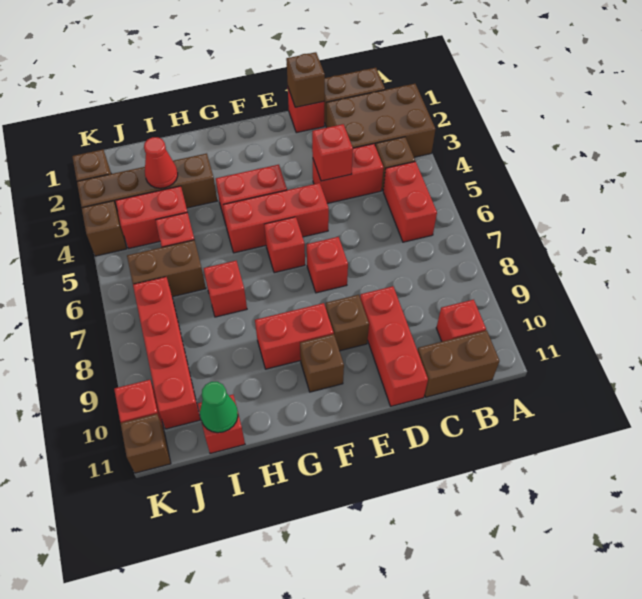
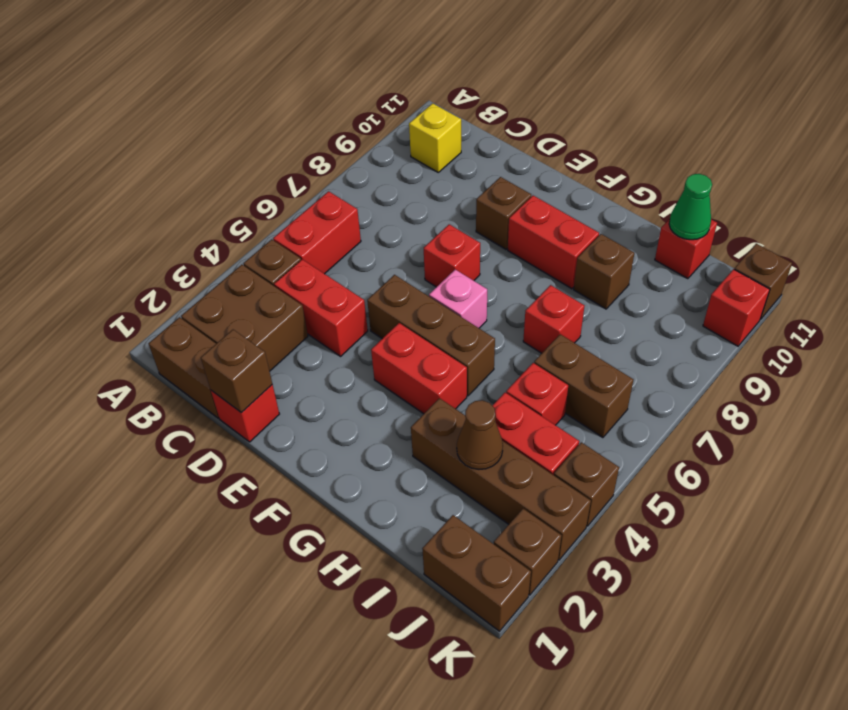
brown brick A2:C3 level 1 -> brown brick B2:C3 level 1
red brick B10 level 1 -> yellow brick B10 level 1
brown brick B11:C11 level 1 -> brown brick J1:K1 level 1
red brick D4 level 2 -> none
red brick D9:D11 level 1 -> none
red brick E5:G5 level 1 -> brown brick E5:G5 level 1
red brick F6 level 1 -> pink brick F6 level 1
brown brick F10 level 1 -> brown brick H9 level 1
red cone I3 level 2 -> brown cone I3 level 2
red brick J7:J10 level 1 -> none

